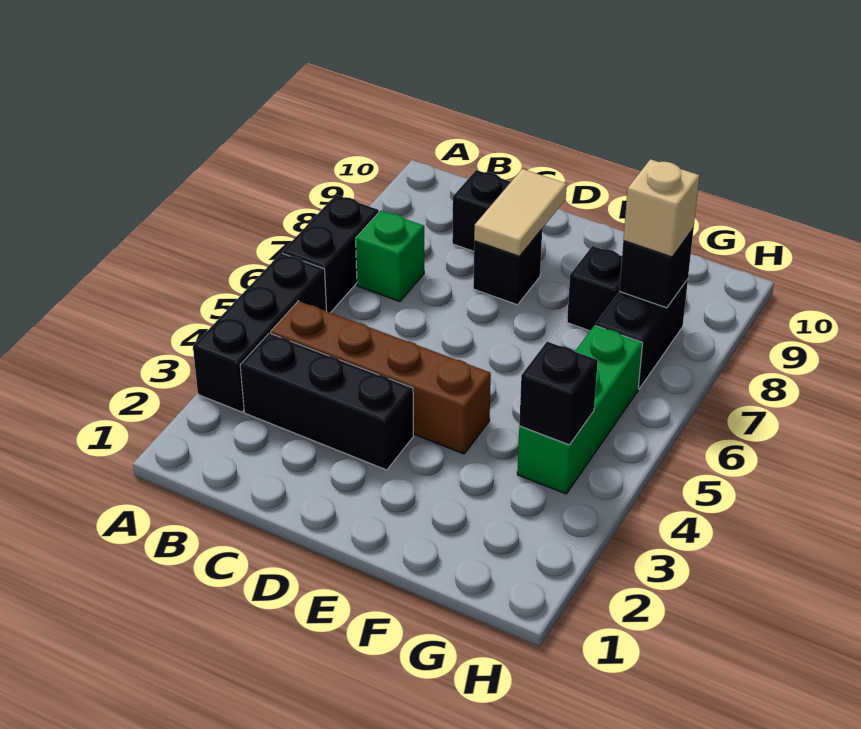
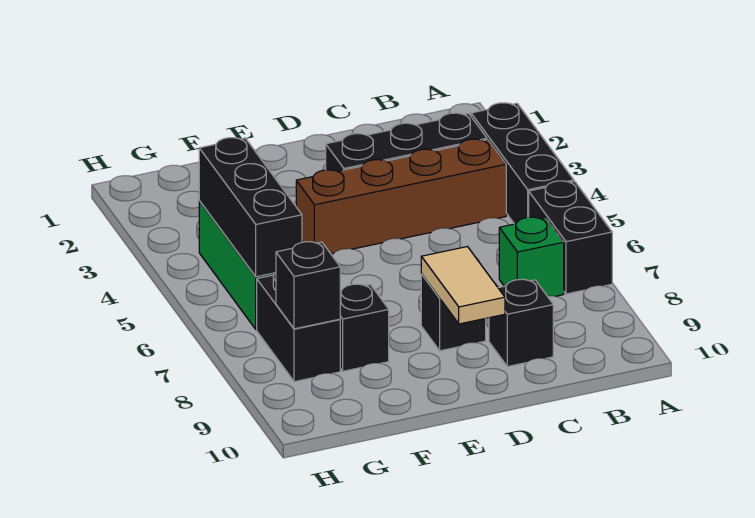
black brick G4 level 2 -> black brick G4:G6 level 2
tan brick G8 level 3 -> none

